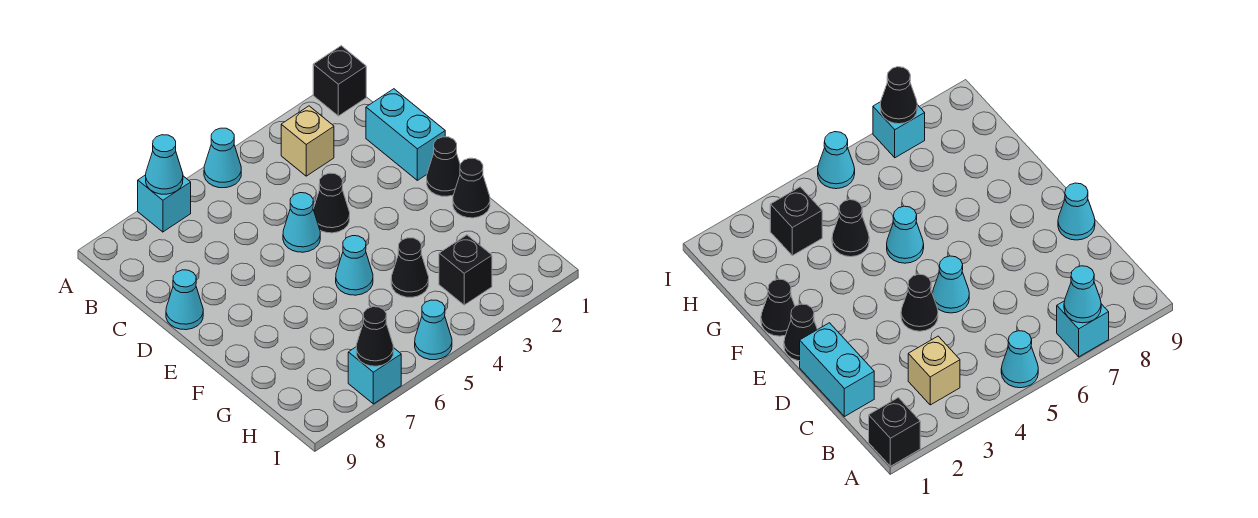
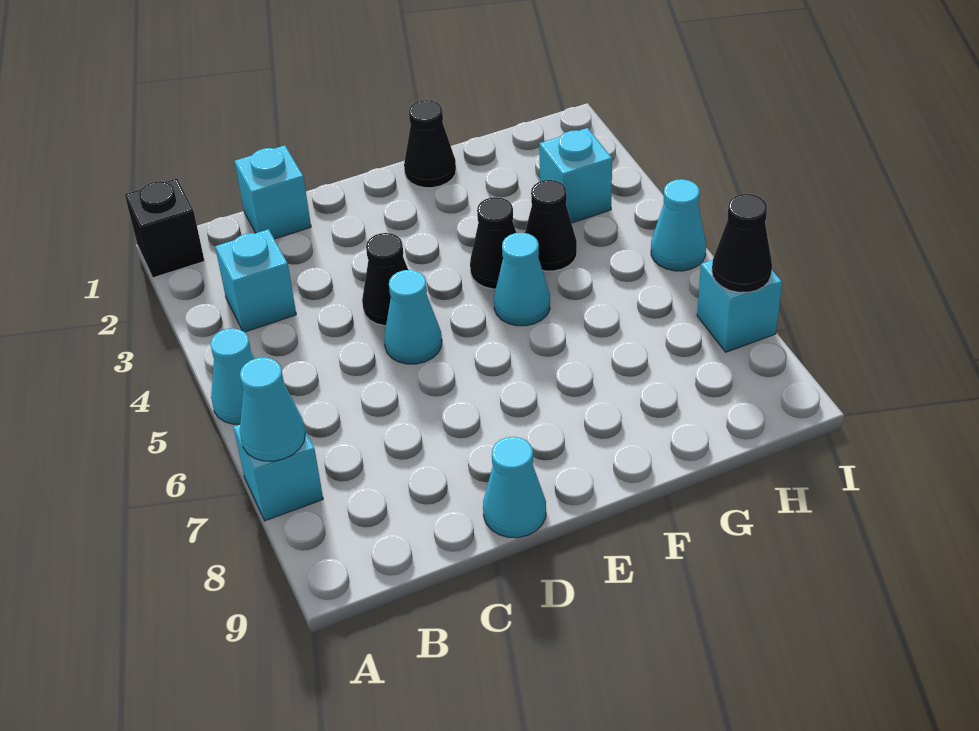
tan brick B3 level 1 -> cyan brick B3 level 1
cyan brick C1:D1 level 1 -> cyan brick C1 level 1
black cone E1 level 1 -> black cone F4 level 1
black brick H3 level 1 -> cyan brick H3 level 1

